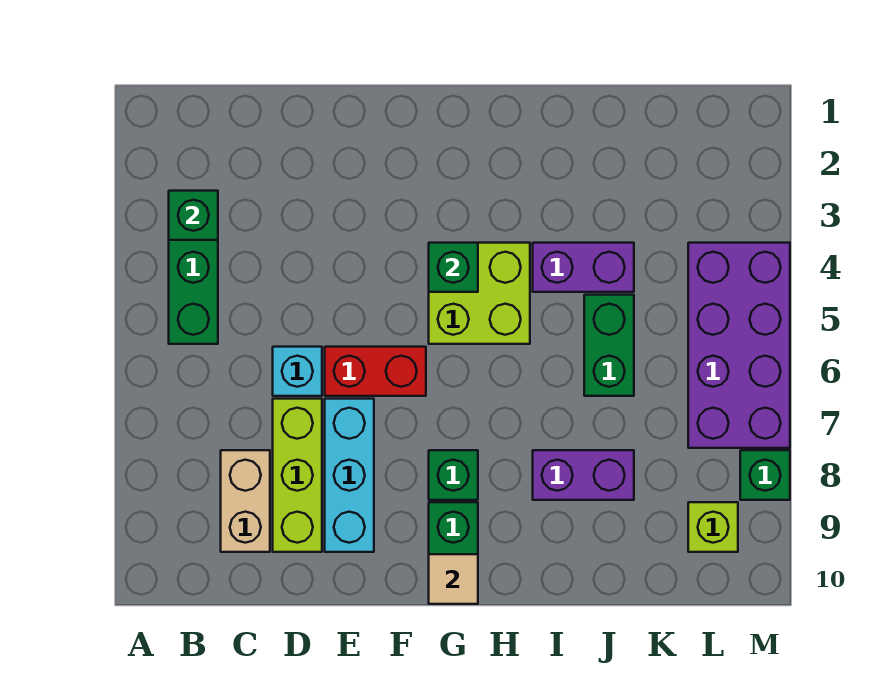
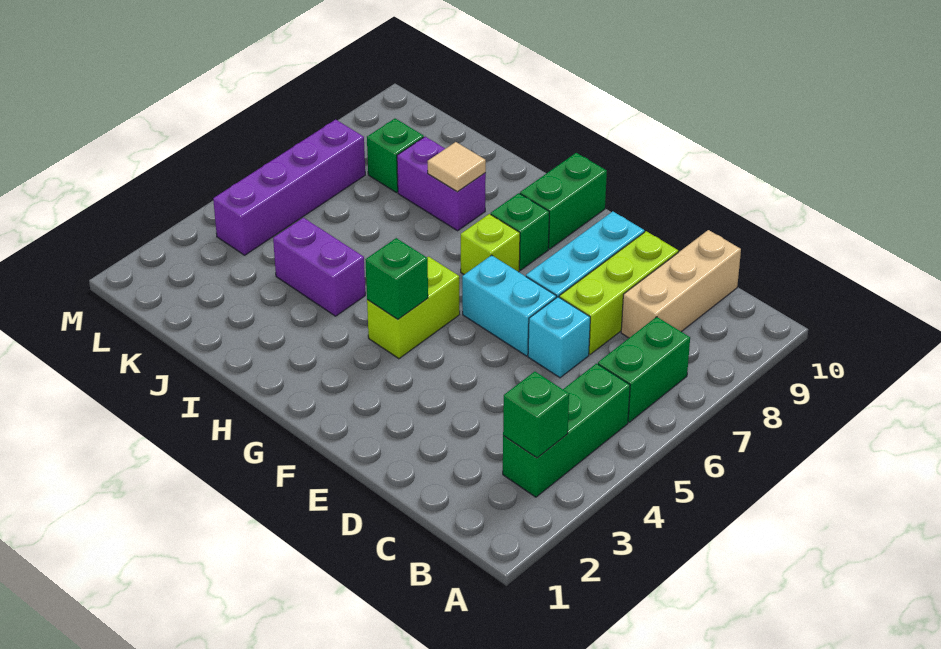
tan brick C8:C9 level 1 -> tan brick C8:C10 level 1
red brick E6:F6 level 1 -> cyan brick E6:F6 level 1
lime brick G4:H5 level 1 -> lime brick G4:G5 level 1
tan tile G10 level 2 -> tan tile I8 level 2
green brick J5:J6 level 1 -> green brick B6:B7 level 1
purple brick L4:M7 level 1 -> purple brick L4:L7 level 1
lime brick L9 level 1 -> lime brick G7 level 1
green brick M8 level 1 -> green brick K8 level 1

